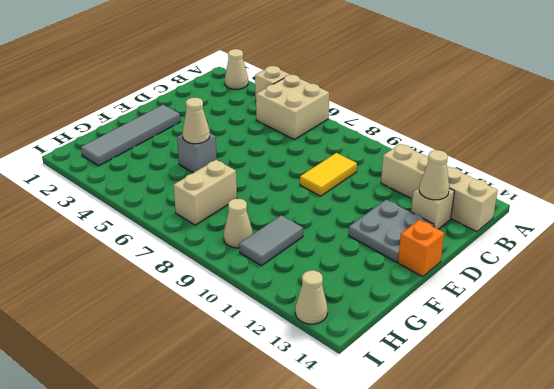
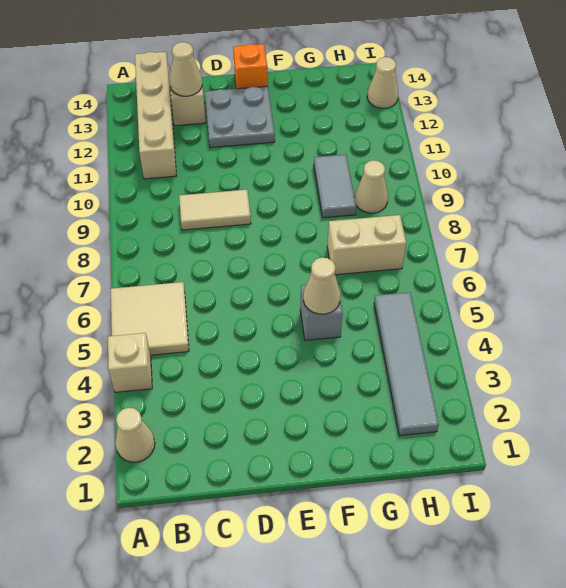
tan brick A5:B6 level 1 -> tan tile A5:B6 level 1
yellow tile C9:D9 level 1 -> tan tile C9:D9 level 1
grey tile E2:H2 level 1 -> grey tile H2:H5 level 1
grey tile G10:H10 level 1 -> grey tile G9:G10 level 1

